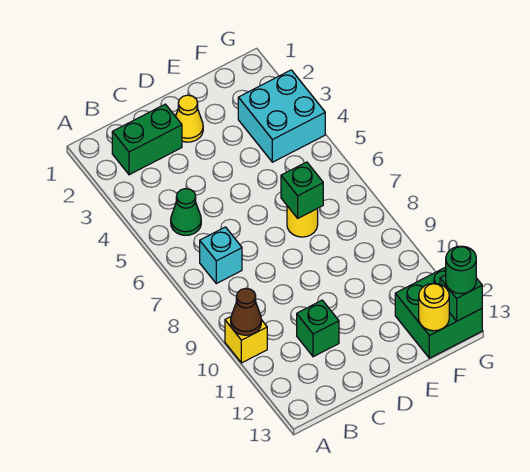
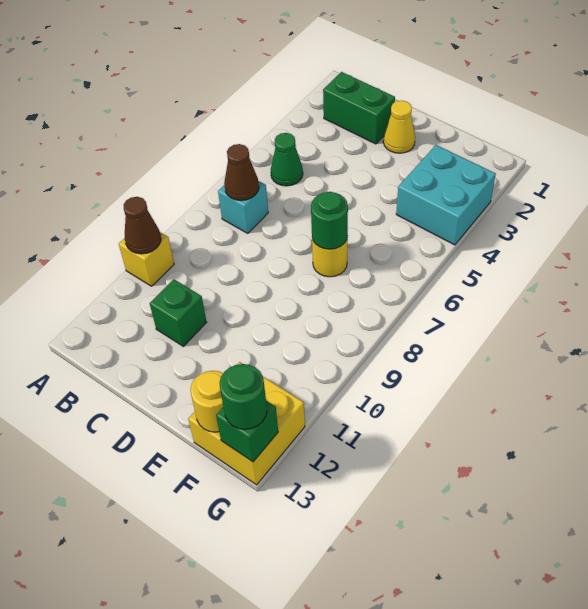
none -> brown cone B7 level 2
green brick E7 level 2 -> green round brick E7 level 2
green brick F12:G13 level 1 -> yellow brick F12:G13 level 1

